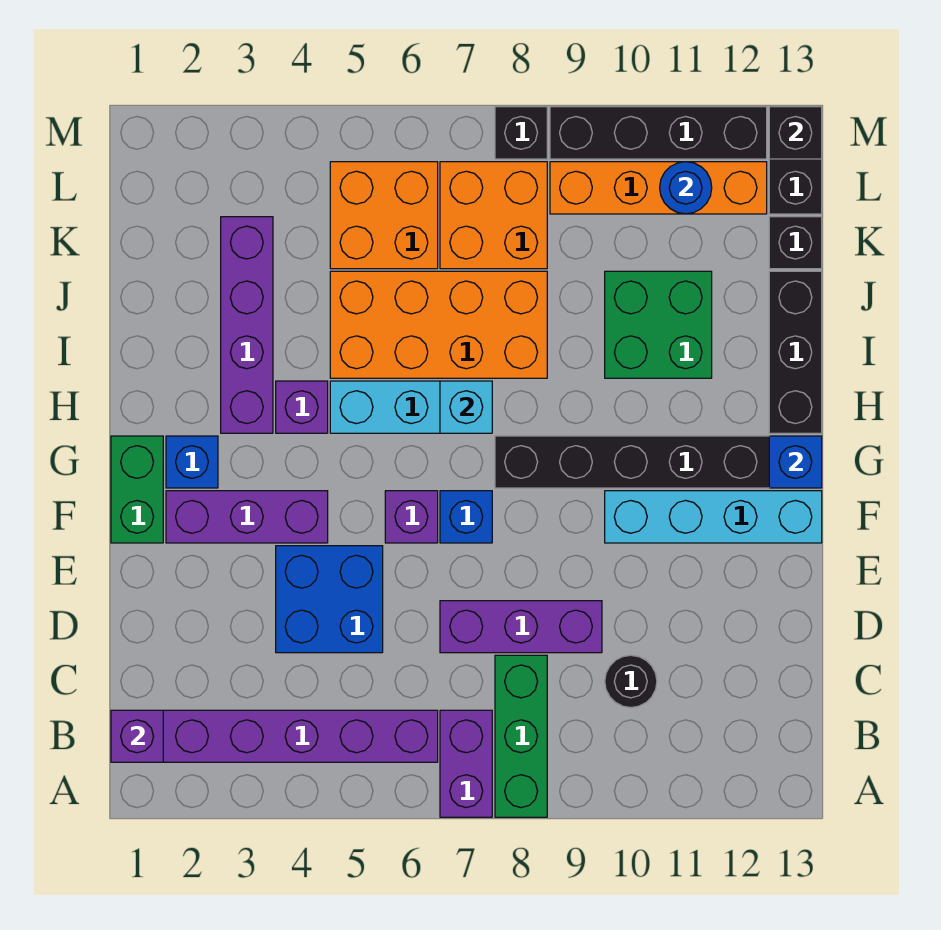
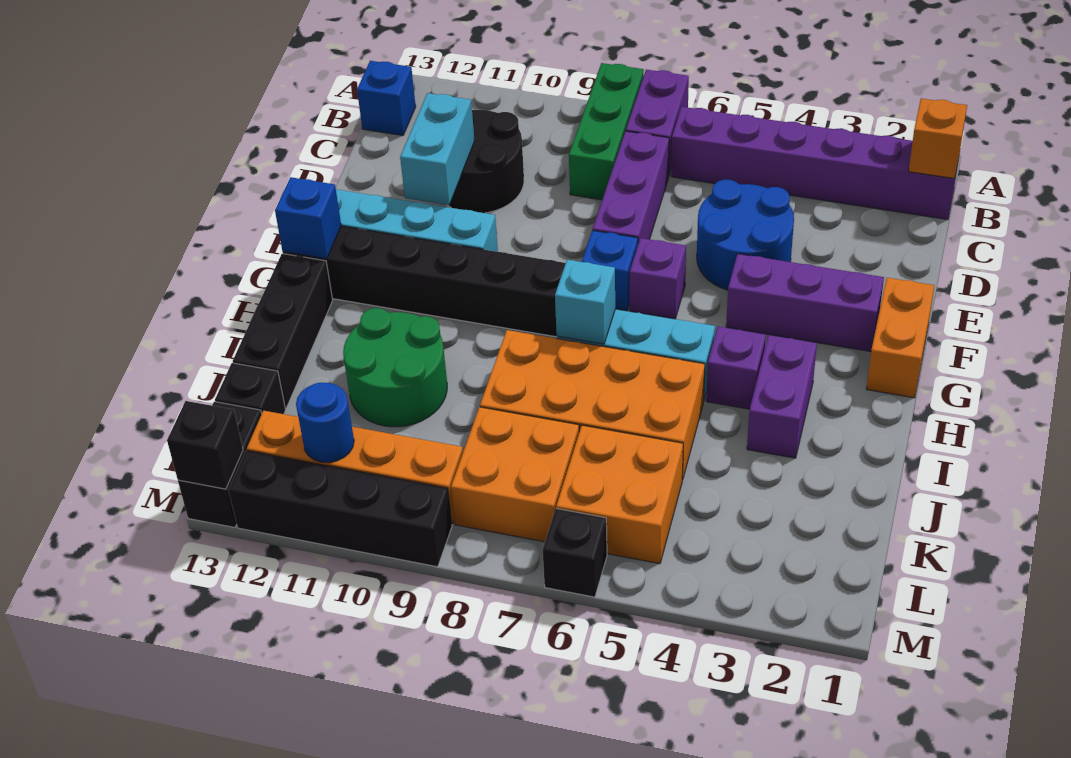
purple brick B1 level 2 -> orange brick B1 level 2
black round brick C10 level 1 -> black round brick C10:D11 level 1
blue brick D4:E5 level 1 -> blue round brick D4:E5 level 1
purple brick D7:D9 level 1 -> purple brick C7:E7 level 1
none -> cyan brick D11:E11 level 2
green brick F1:G1 level 1 -> orange brick F1:G1 level 1
blue brick G2 level 1 -> blue brick B13 level 1
purple brick H3:K3 level 1 -> purple brick H3:I3 level 1
green brick I10:J11 level 1 -> green round brick I10:J11 level 1
black brick M8 level 1 -> black brick M6 level 1

